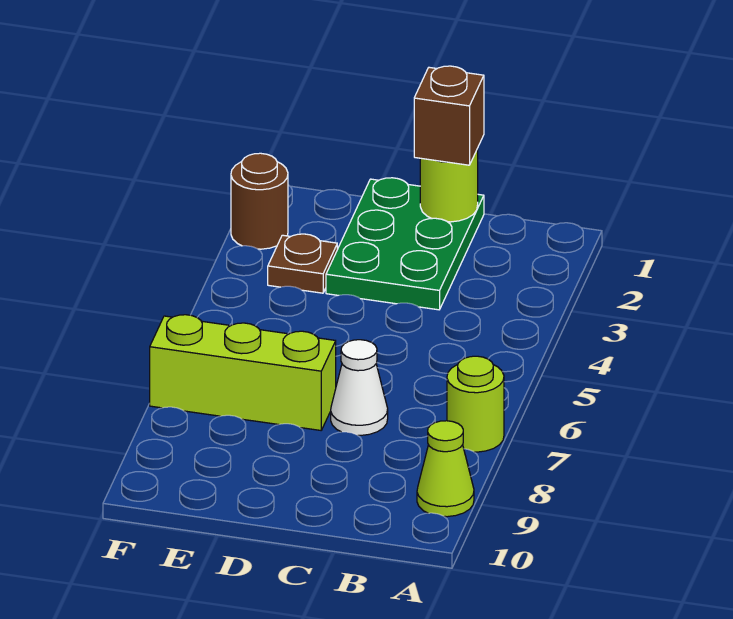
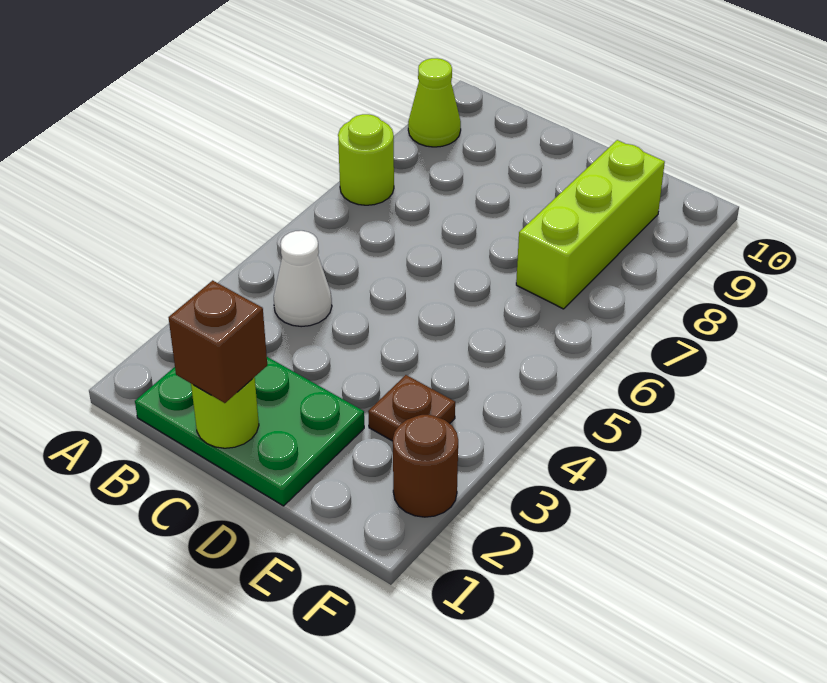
green plate C1:D3 level 1 -> green plate B1:D2 level 1
white cone C7 level 1 -> white cone B4 level 1
lime brick D7:F7 level 1 -> lime brick E7:E9 level 1

